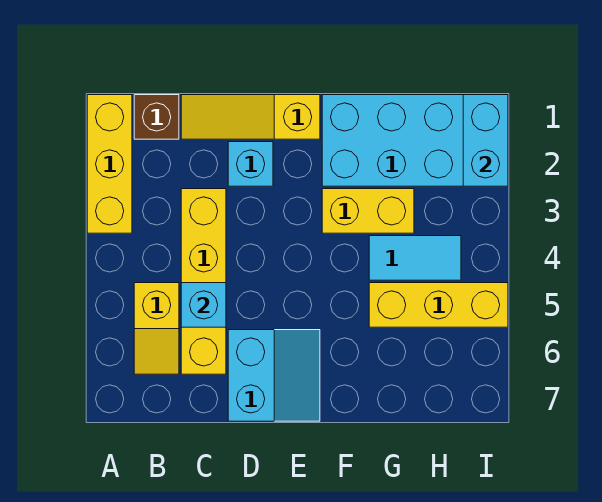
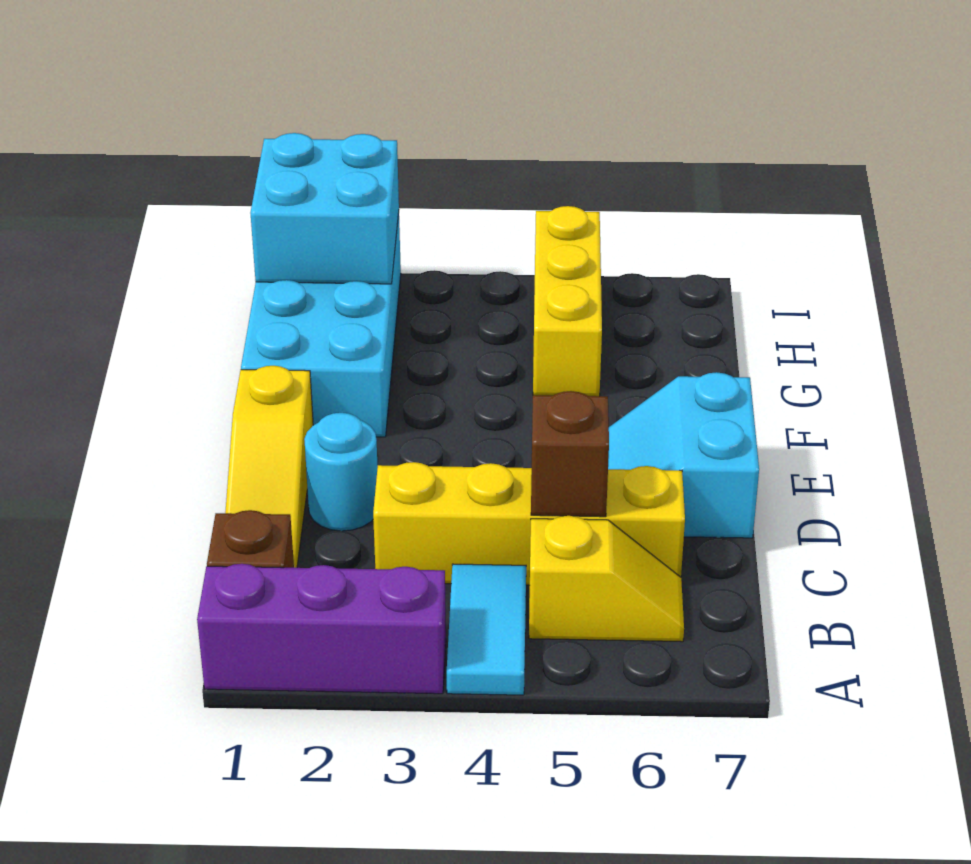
yellow brick A1:A3 level 1 -> purple brick A1:A3 level 1
cyan brick C5 level 2 -> brown brick C5 level 2
cyan brick D2 level 1 -> cyan round brick D2 level 1
cyan slope D6:E7 level 1 top D -> cyan slope D6:E7 level 1 top 7
yellow brick F3:G3 level 1 -> none
cyan tile G4:H4 level 1 -> cyan tile A4:B4 level 1
cyan brick I1:I2 level 2 -> cyan brick H1:I2 level 2

